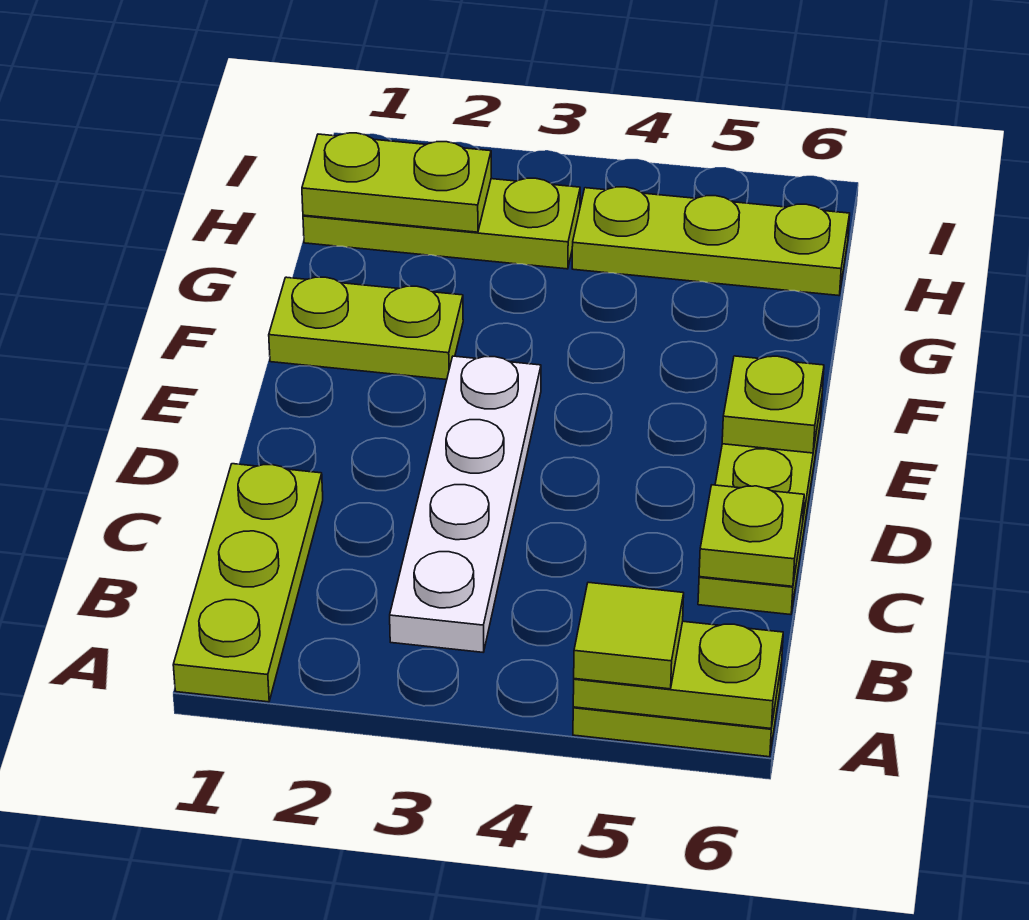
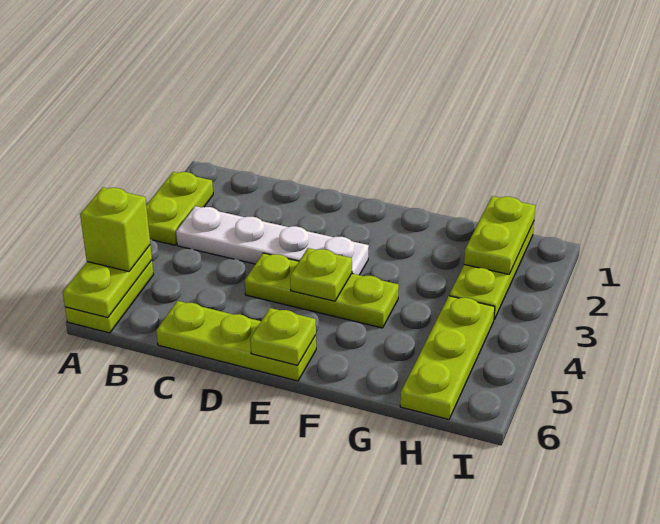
lime plate A1:C1 level 1 -> lime plate D4:F4 level 1
lime tile A5 level 3 -> lime brick A5 level 3
lime plate C6 level 2 -> lime plate E4 level 2
lime plate F1:F2 level 1 -> lime plate A2:A3 level 1

